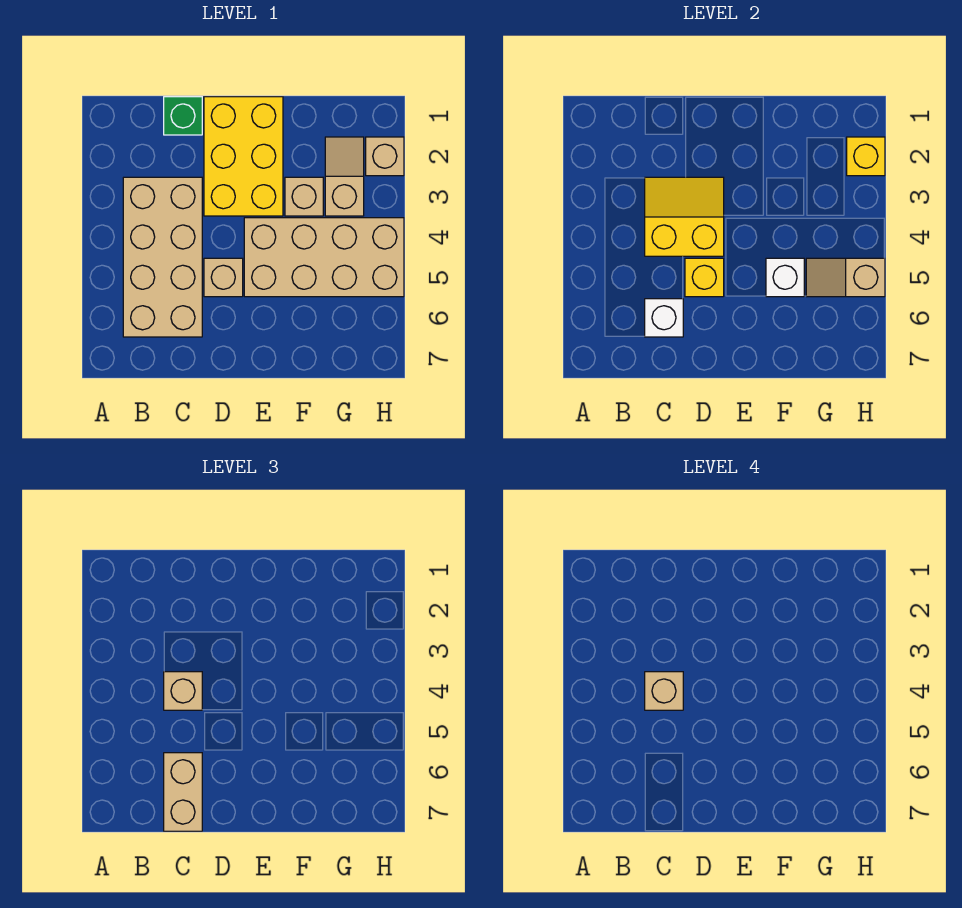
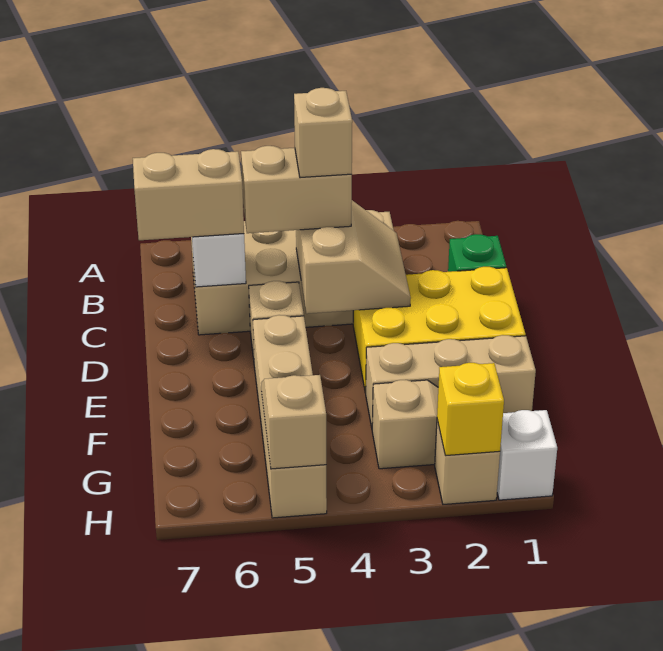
yellow slope C3:D4 level 2 top 4 -> tan slope C3:D4 level 2 top 4
tan brick C4 level 3 -> tan brick C4:C5 level 3
yellow brick D5 level 2 -> none
tan brick E4:H5 level 1 -> tan brick E5:H5 level 1
tan brick F3 level 1 -> tan brick F1:F3 level 1
white brick F5 level 2 -> white brick H1 level 1

